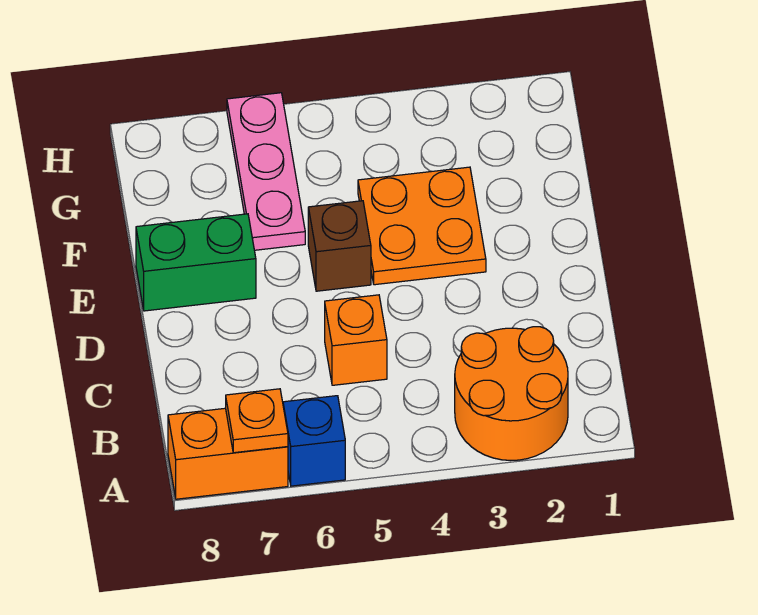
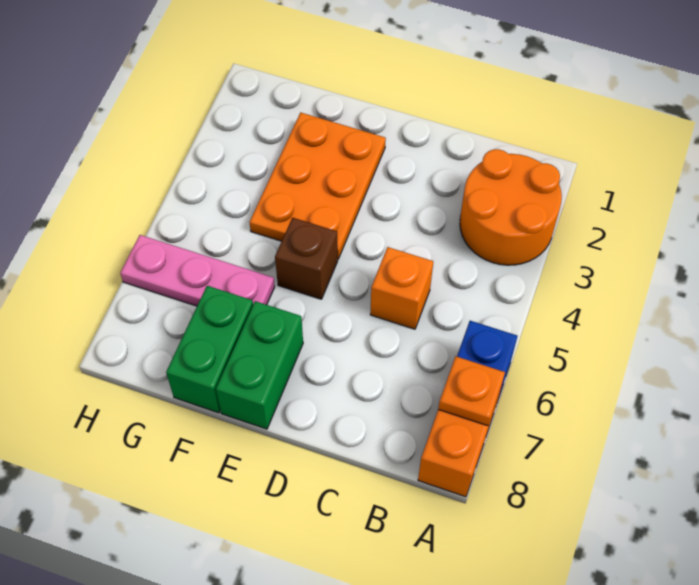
orange plate E3:F4 level 1 -> orange plate E2:F4 level 1
none -> green brick F7:F8 level 1

